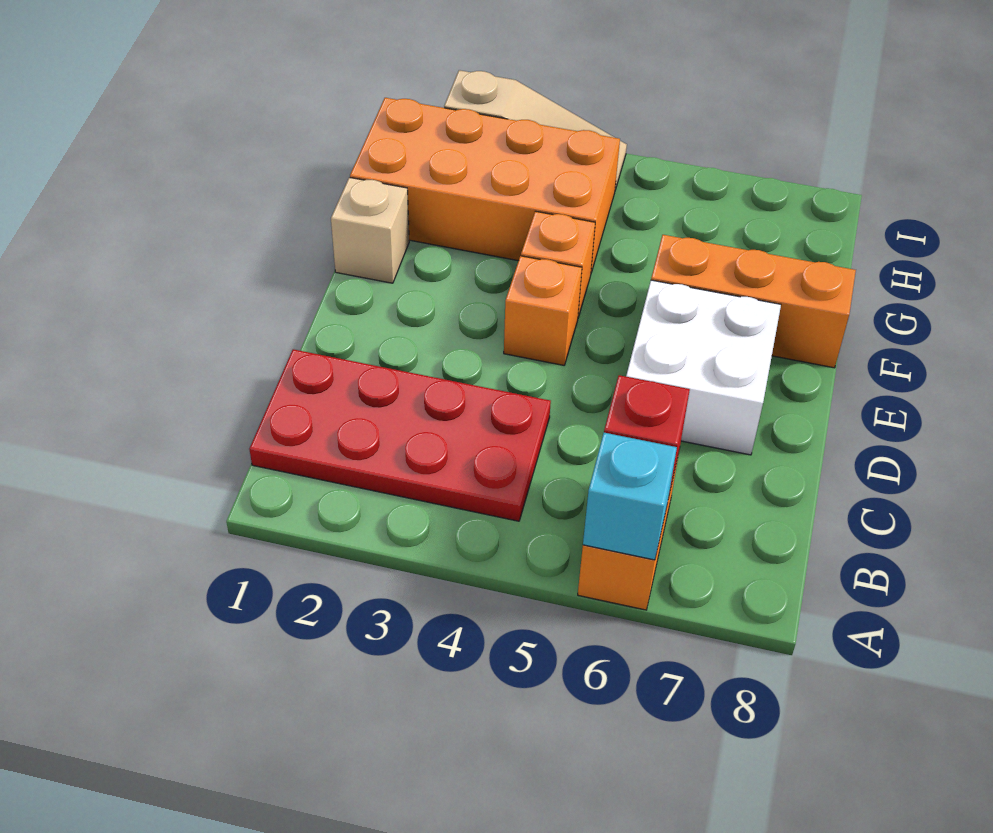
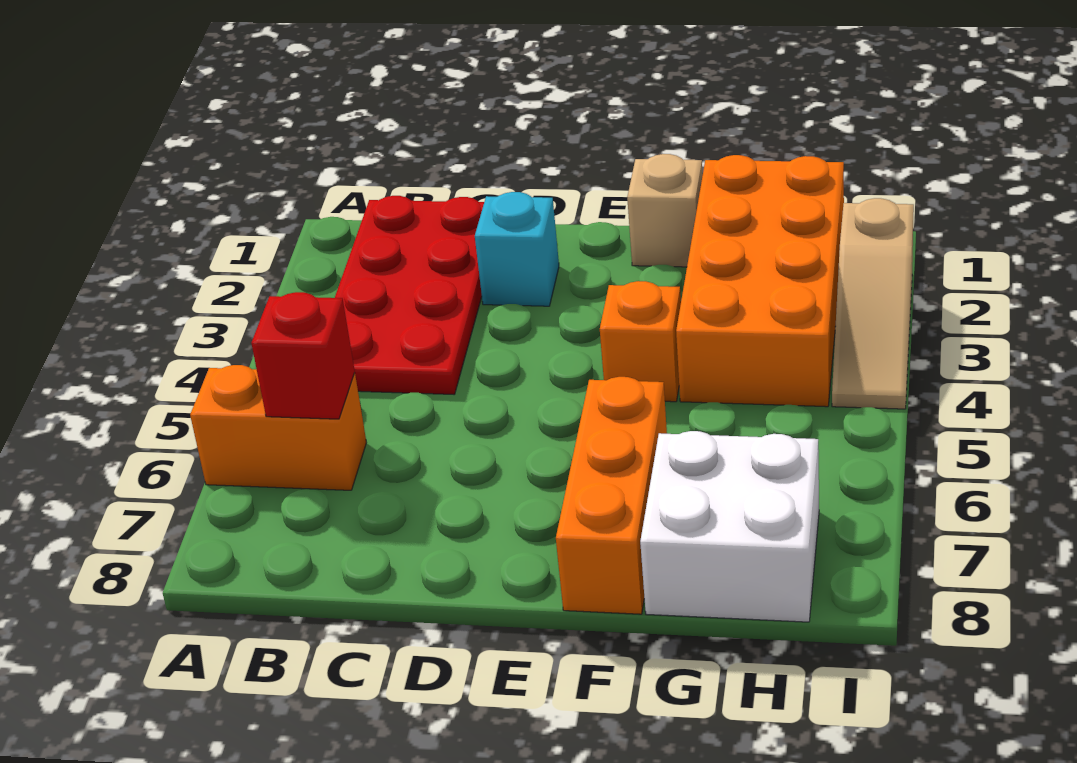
cyan brick A6 level 2 -> cyan brick D2 level 1
white brick D6:E7 level 1 -> white brick G7:H8 level 1
orange brick E4 level 1 -> none

